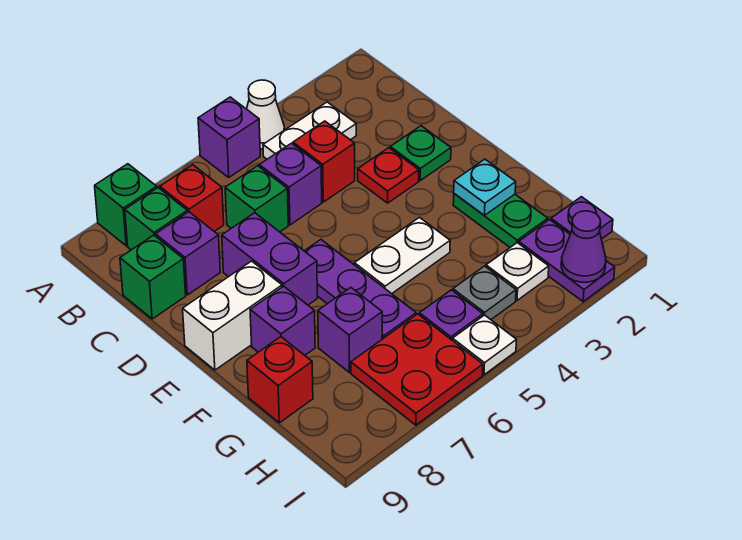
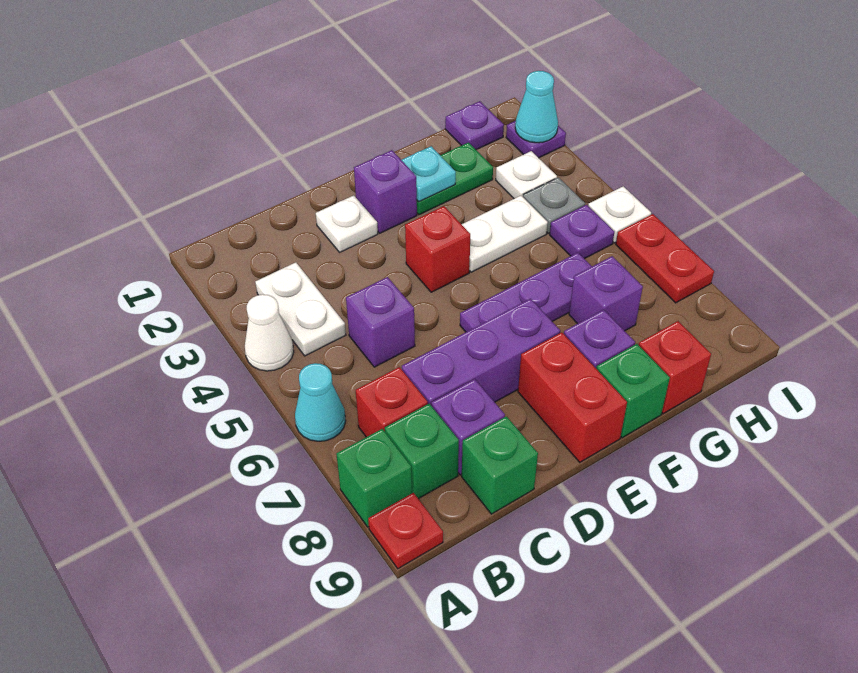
purple brick A5 level 1 -> purple brick E2 level 1
none -> cyan cone A6 level 1
red brick C4 level 1 -> red brick E4 level 1
green brick C6 level 1 -> green brick F9 level 1
green plate D2 level 1 -> white plate D2 level 1
red plate D3 level 1 -> red plate A9 level 1
purple brick D7:E7 level 1 -> purple brick C7:E7 level 1
white brick E8:E9 level 1 -> red brick E8:E9 level 1
white plate F4:F5 level 1 -> white plate F4:G4 level 1
purple plate H2:I2 level 1 -> purple plate I2 level 1
red plate H6:I7 level 1 -> red plate I6:I7 level 1
purple cone I2 level 2 -> cyan cone I2 level 2

